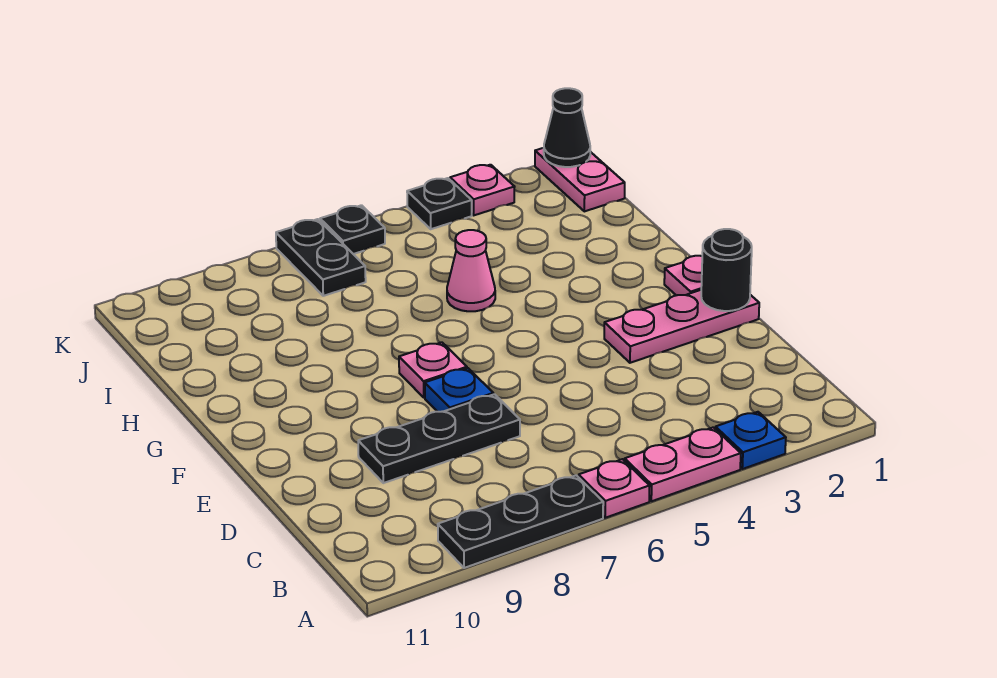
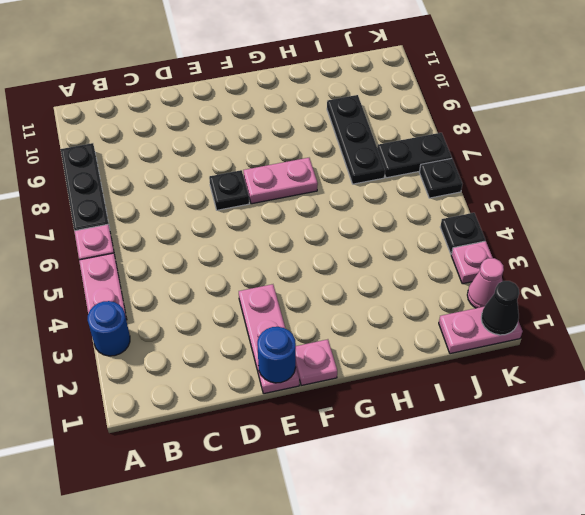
blue plate A3 level 1 -> blue round brick A3 level 1
black plate D7:D9 level 1 -> black plate I7:I9 level 1
black round brick E1 level 2 -> blue round brick E1 level 2
blue plate E7 level 1 -> black plate E7 level 1
pink plate F7 level 1 -> pink plate F7:G7 level 1
pink cone H5 level 1 -> pink cone K2 level 1

